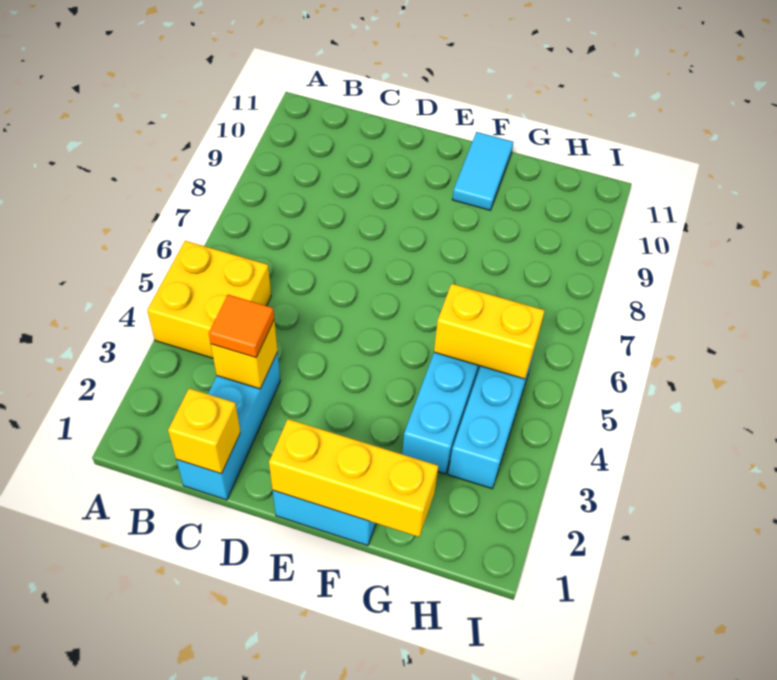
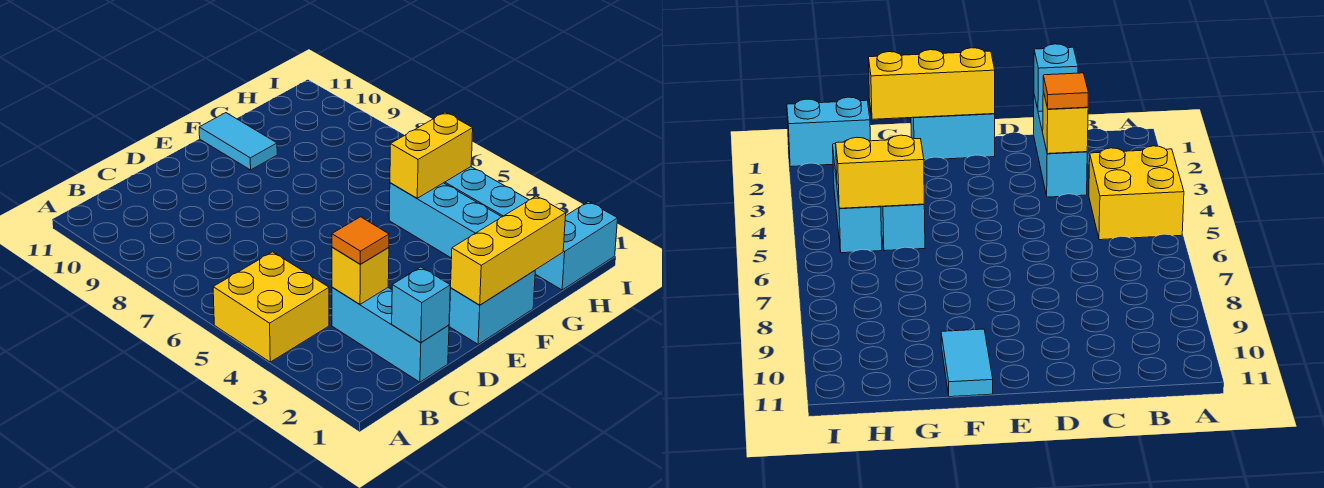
yellow brick C1 level 2 -> cyan brick C1 level 2
none -> cyan brick H1:I1 level 1

